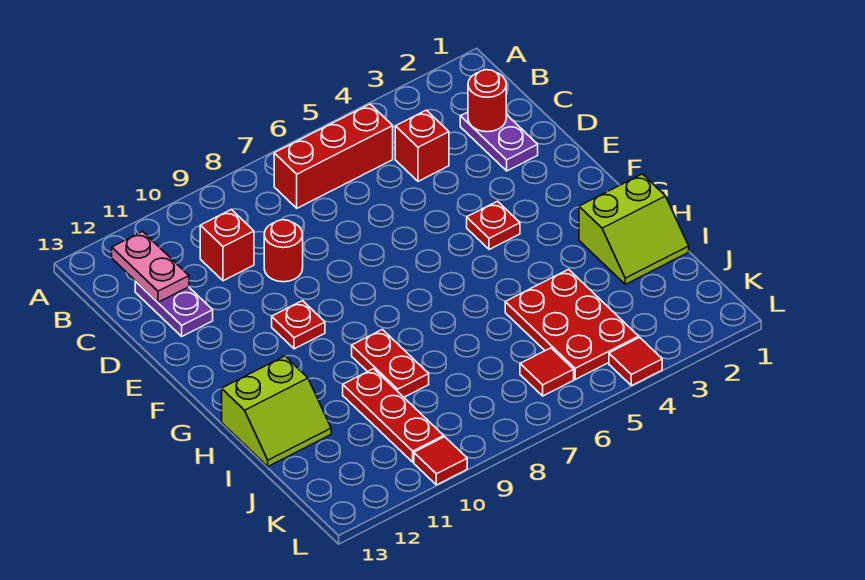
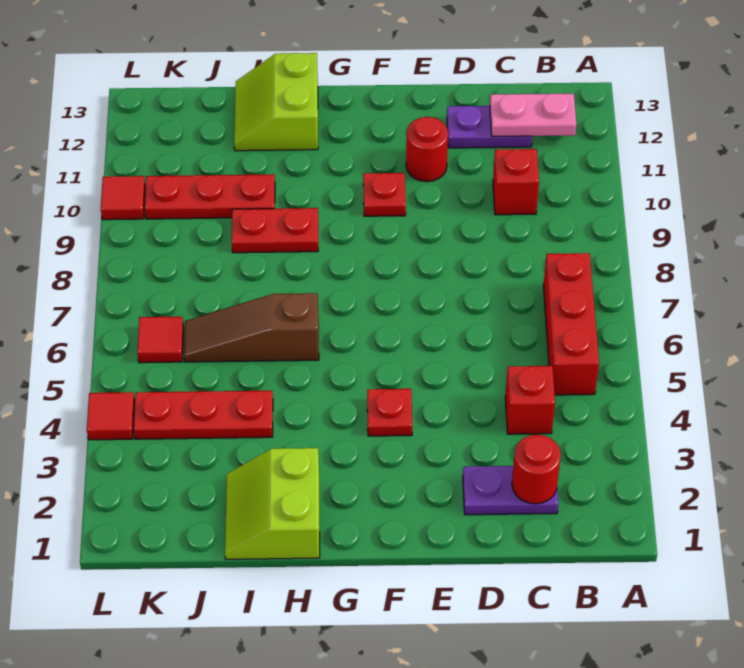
red round brick D9 level 1 -> red round brick E11 level 1
none -> brown slope H6:J6 level 1 top H
red plate I4:K5 level 1 -> red plate I4:K4 level 1

